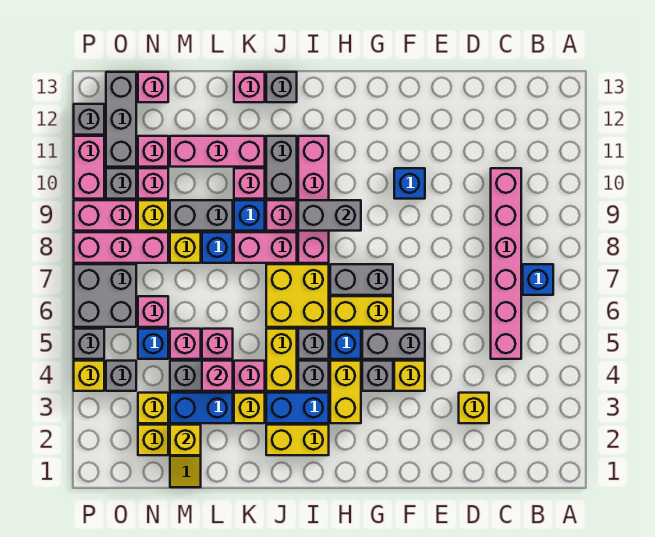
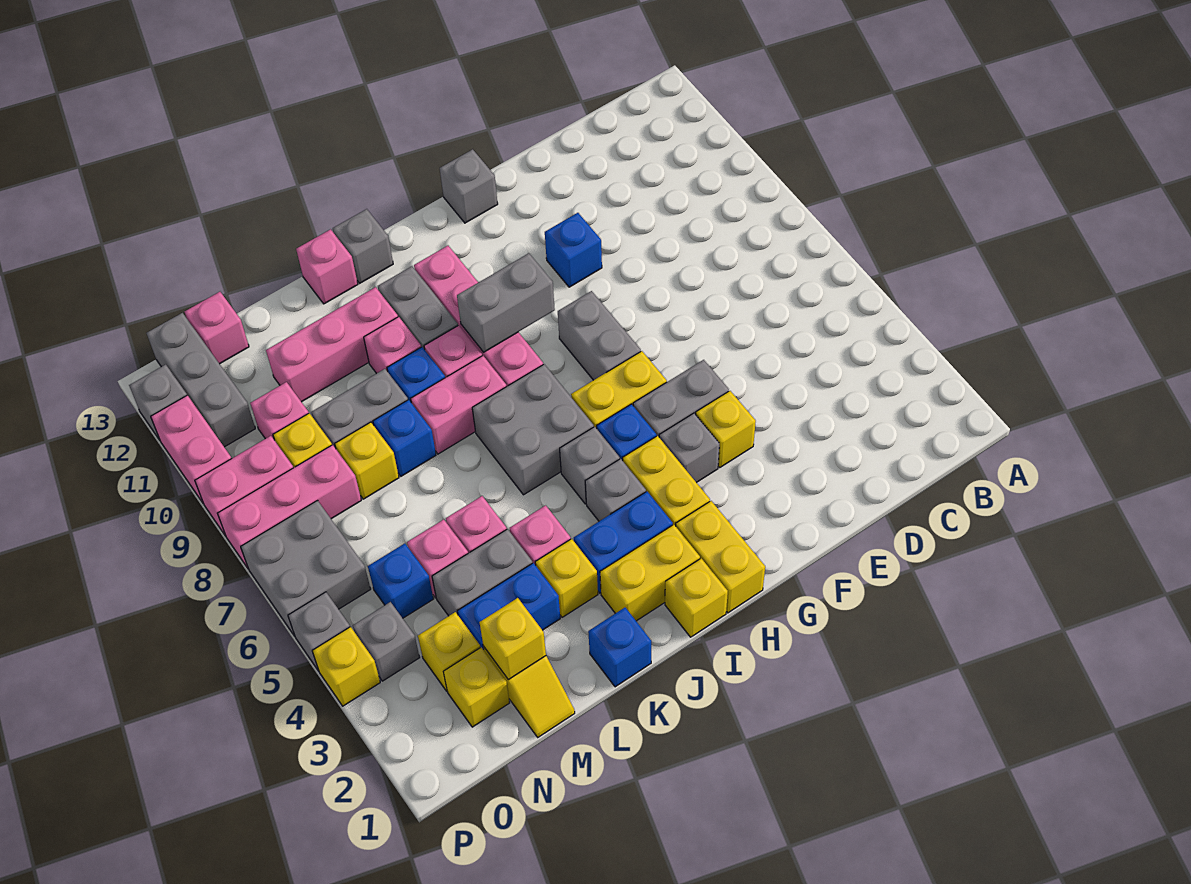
blue brick B7 level 1 -> blue brick K1 level 1
pink brick C5:C10 level 1 -> none
yellow brick D3 level 1 -> yellow brick I1 level 1
grey brick G7:H7 level 1 -> grey brick G7:G8 level 1
yellow brick I6:J7 level 1 -> grey brick I6:J7 level 1
yellow brick J4:J5 level 1 -> yellow brick H1:H2 level 1
pink brick L4 level 2 -> none
pink brick N6 level 1 -> none
pink brick N11 level 1 -> none
grey brick O10 level 1 -> grey brick G13 level 1

